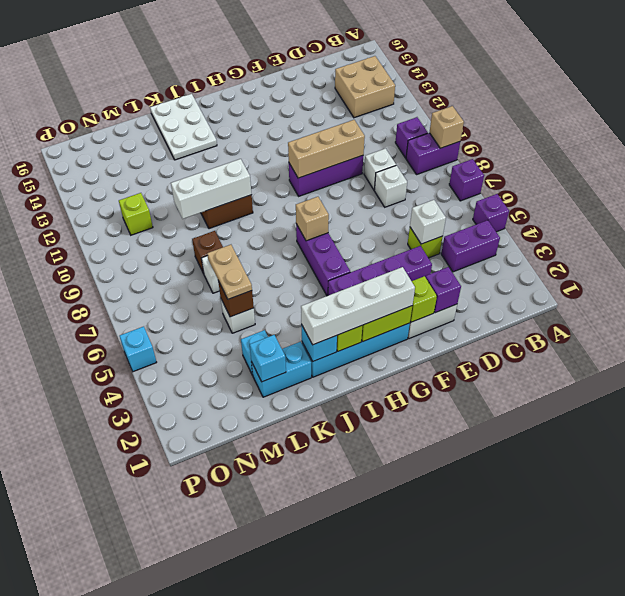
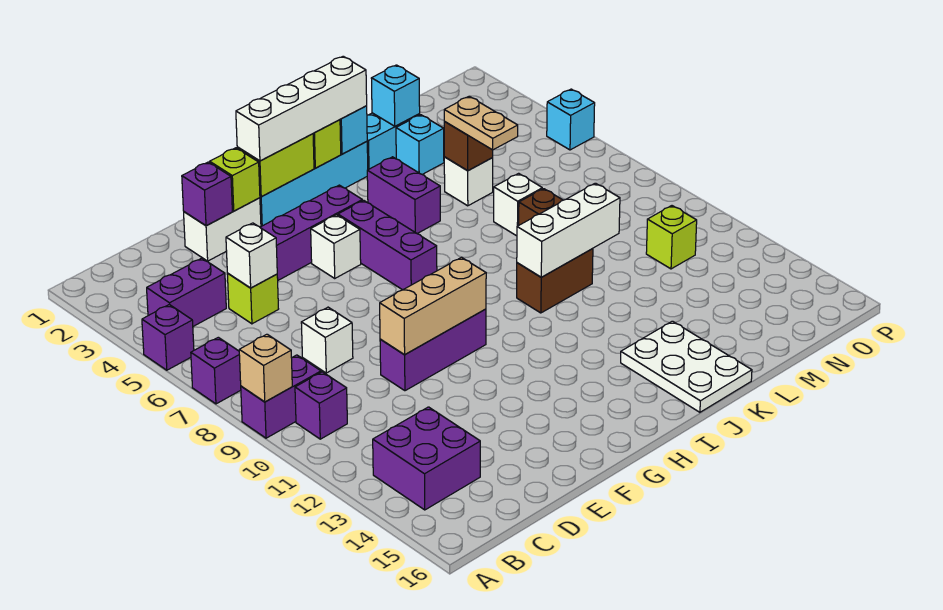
tan brick B13:C14 level 1 -> purple brick B13:C14 level 1
white brick D9 level 1 -> white brick G5 level 1
tan brick H7 level 2 -> none
none -> purple brick J4:J5 level 1

